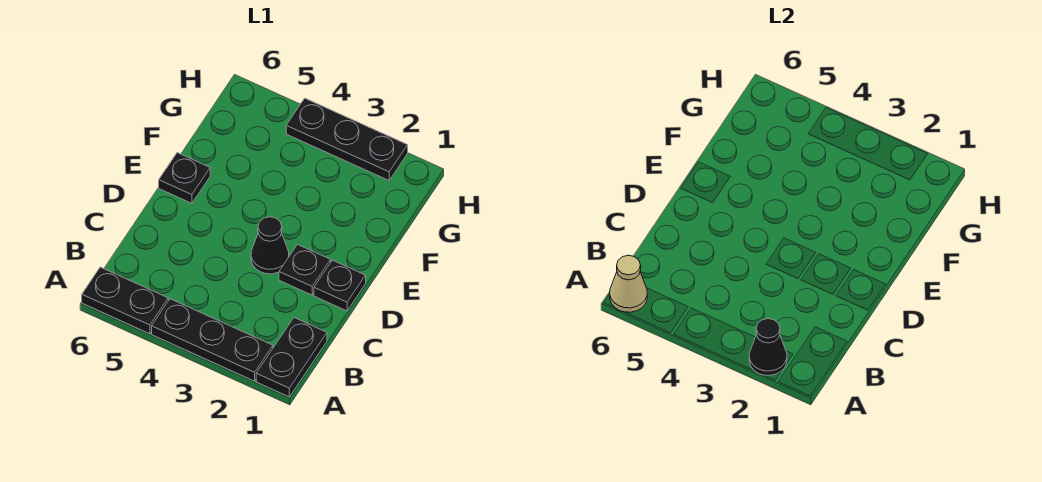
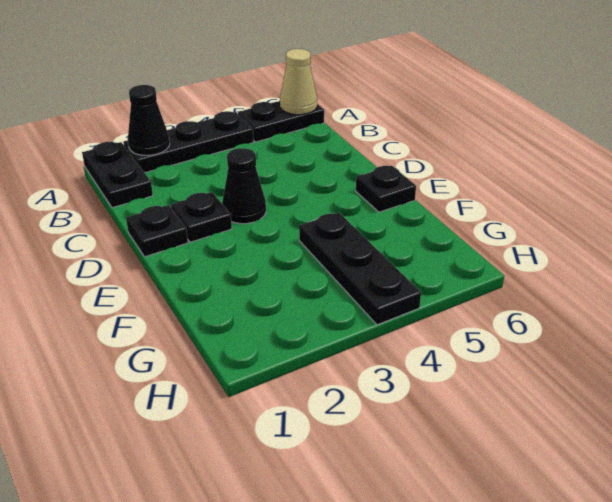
black plate H2:H4 level 1 -> black plate F4:H4 level 1

